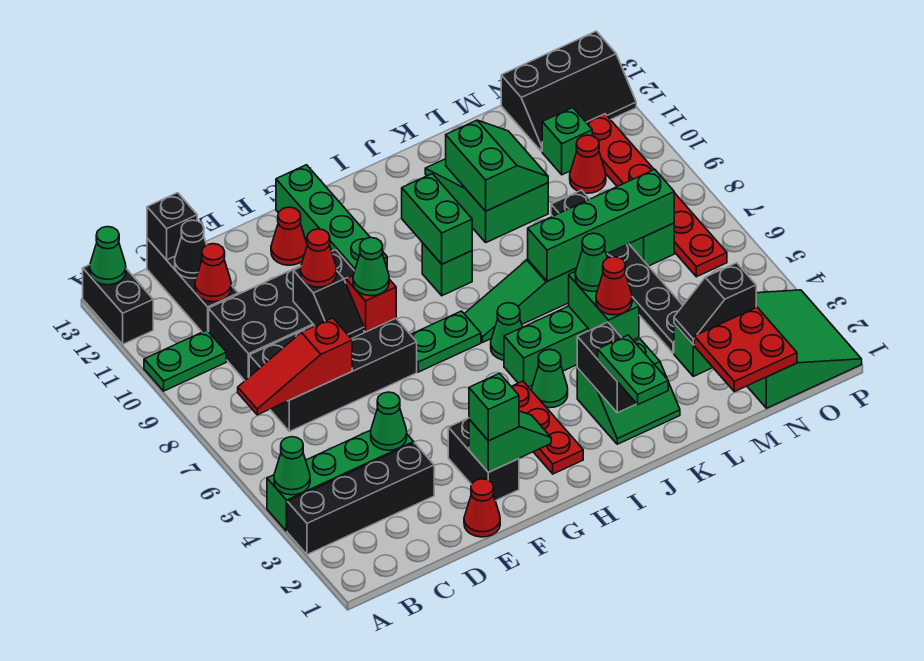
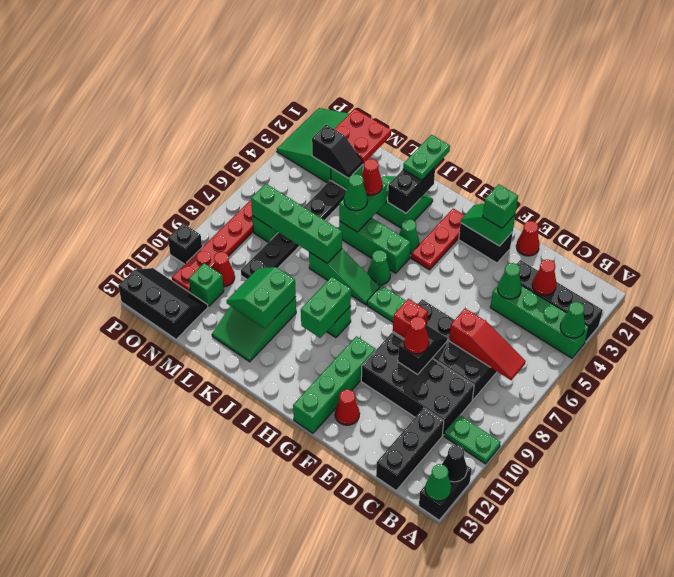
red cone C11 level 2 -> red cone C3 level 2
black cone C12 level 2 -> black cone A12 level 2
black brick C13 level 2 -> black brick P10 level 1
black brick F2:F3 level 1 -> black brick F2:G2 level 1
green cone F8 level 3 -> none

